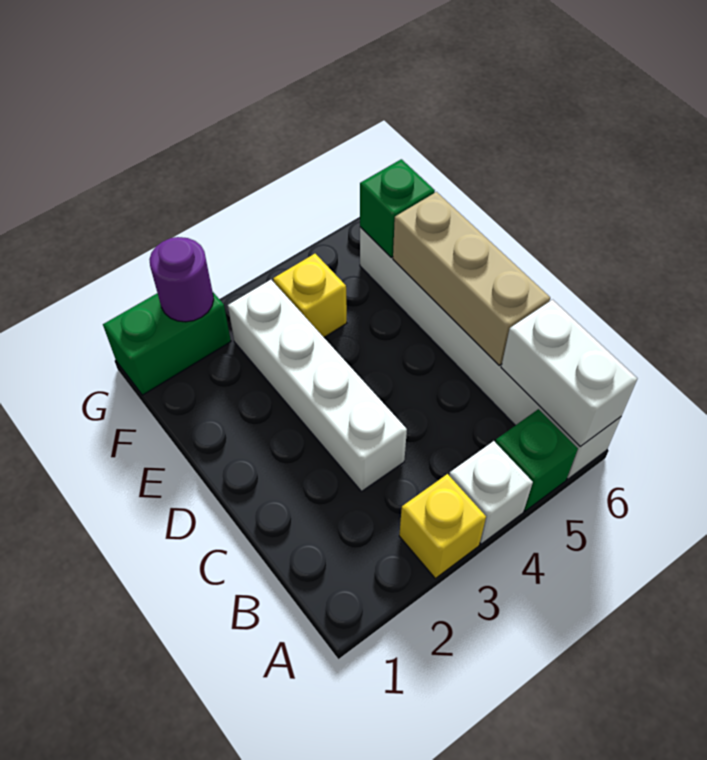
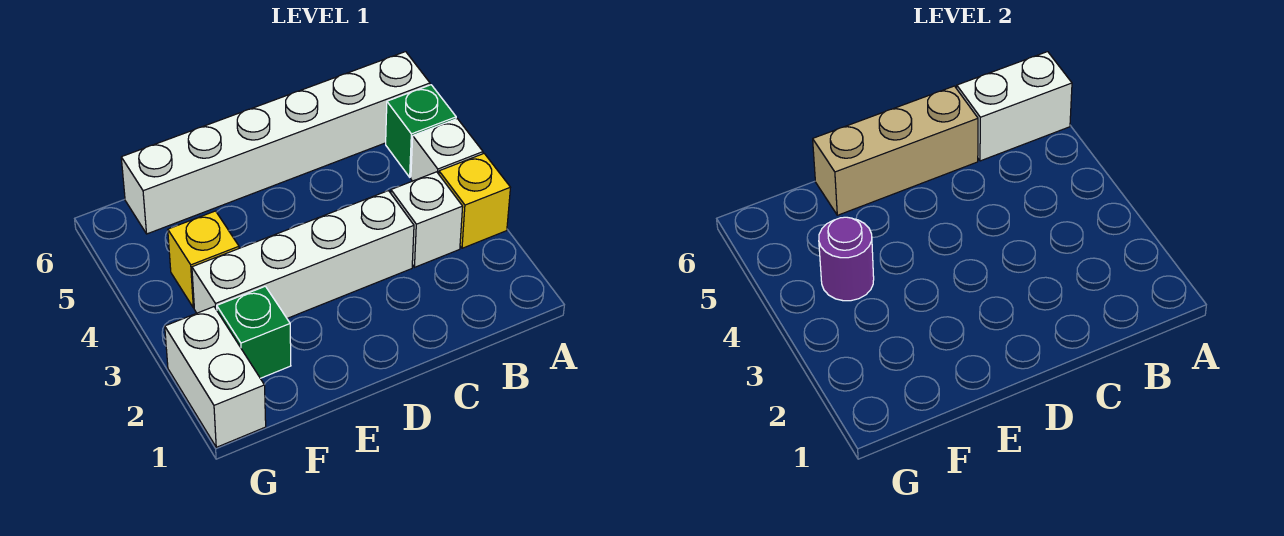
none -> white brick B3 level 1
green brick F6 level 2 -> green brick F2 level 1
green brick G1:G2 level 1 -> white brick G1:G2 level 1
purple round brick G2 level 2 -> purple round brick F4 level 2

